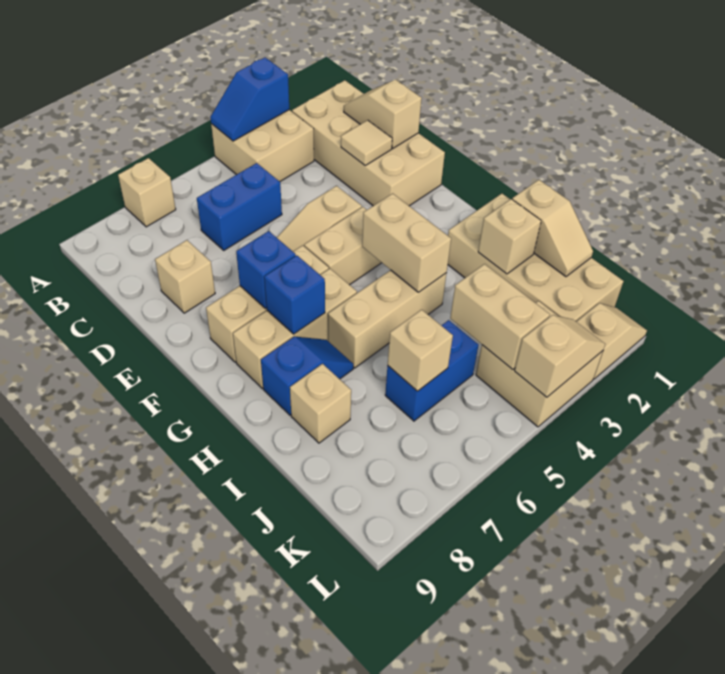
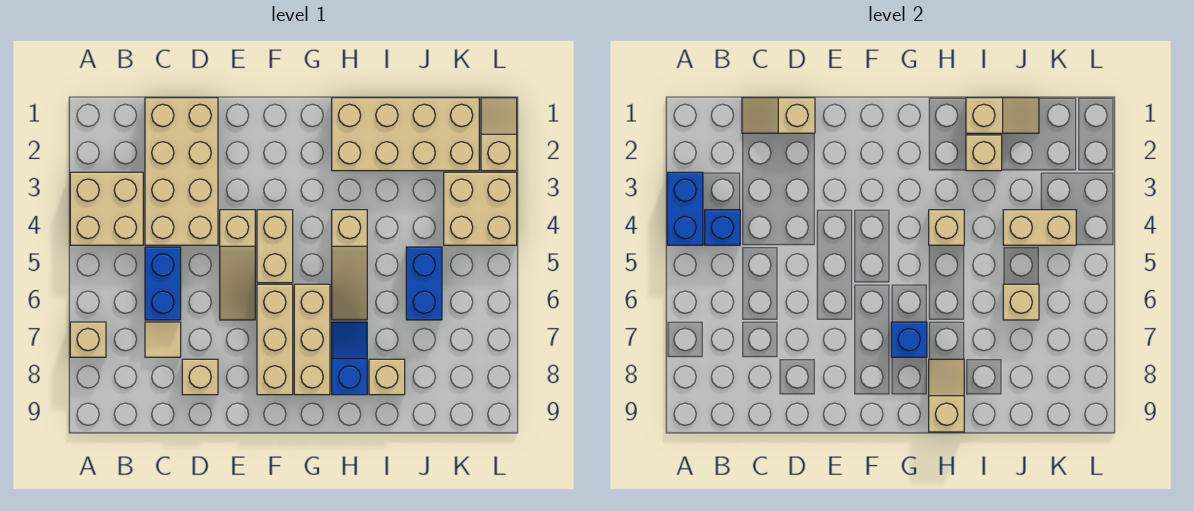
blue slope A3:A4 level 2 top 3 -> blue brick A3:A4 level 2
tan brick B1:E2 level 1 -> tan brick C1:D4 level 1
tan tile D2 level 2 -> tan tile C7 level 1
blue brick F7 level 2 -> blue brick B4 level 2
tan brick G4:H4 level 2 -> tan brick H4 level 2
tan brick H4:H6 level 1 -> tan slope H4:H6 level 1 top 4
tan slope L3:L4 level 2 top 4 -> tan slope H8:H9 level 2 top 9

